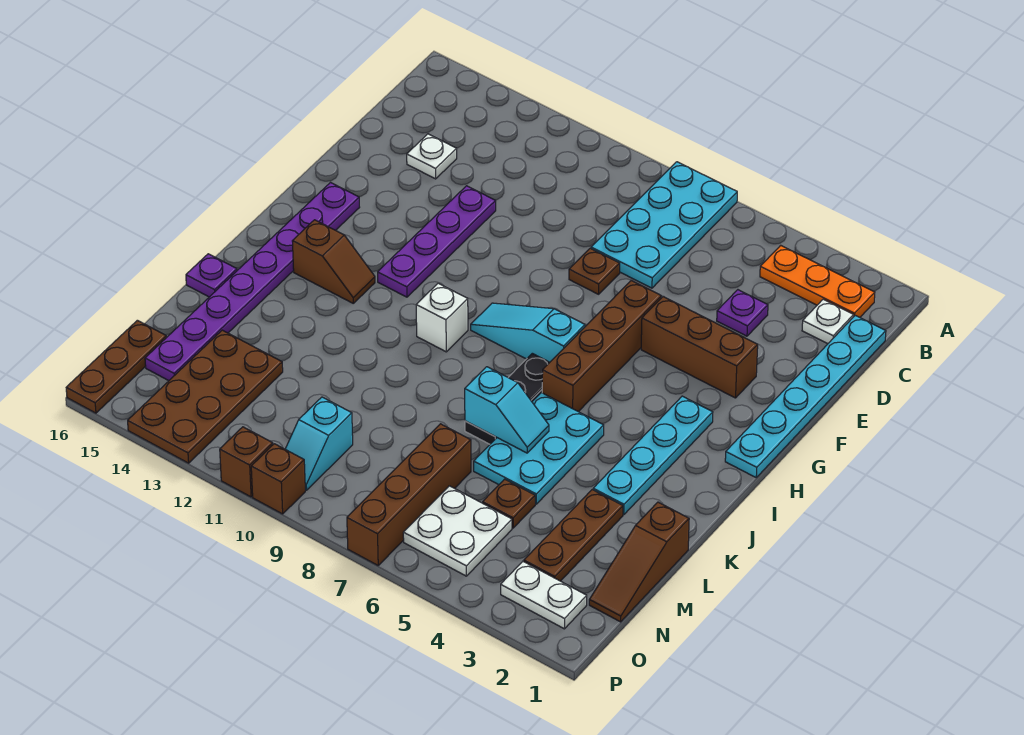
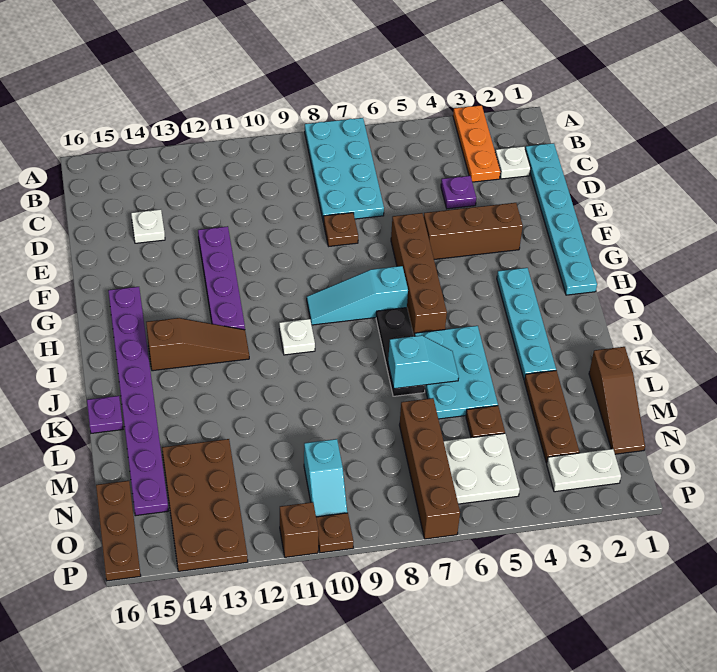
orange plate B2:B4 level 1 -> orange plate A3:C3 level 1
white brick I10 level 1 -> white plate I10 level 1
brown slope I13:I14 level 1 top 14 -> brown slope I12:I14 level 1 top 14
brown brick P10 level 1 -> brown plate P10 level 1

